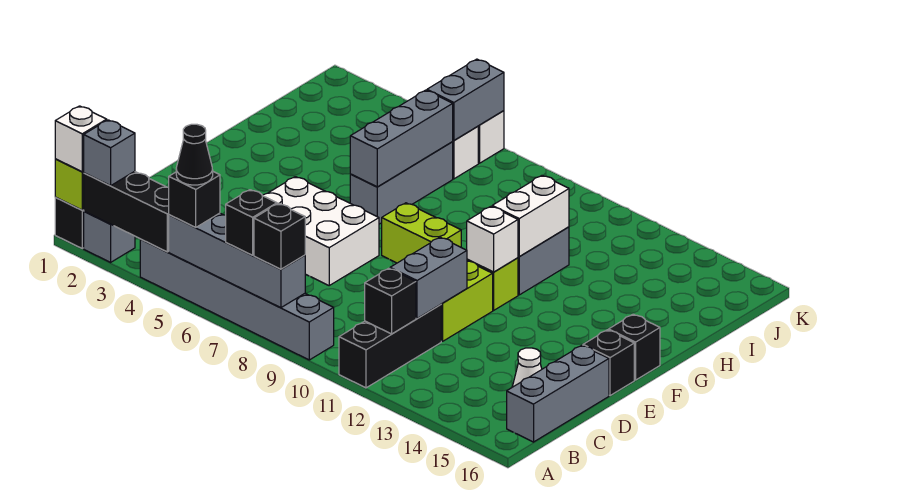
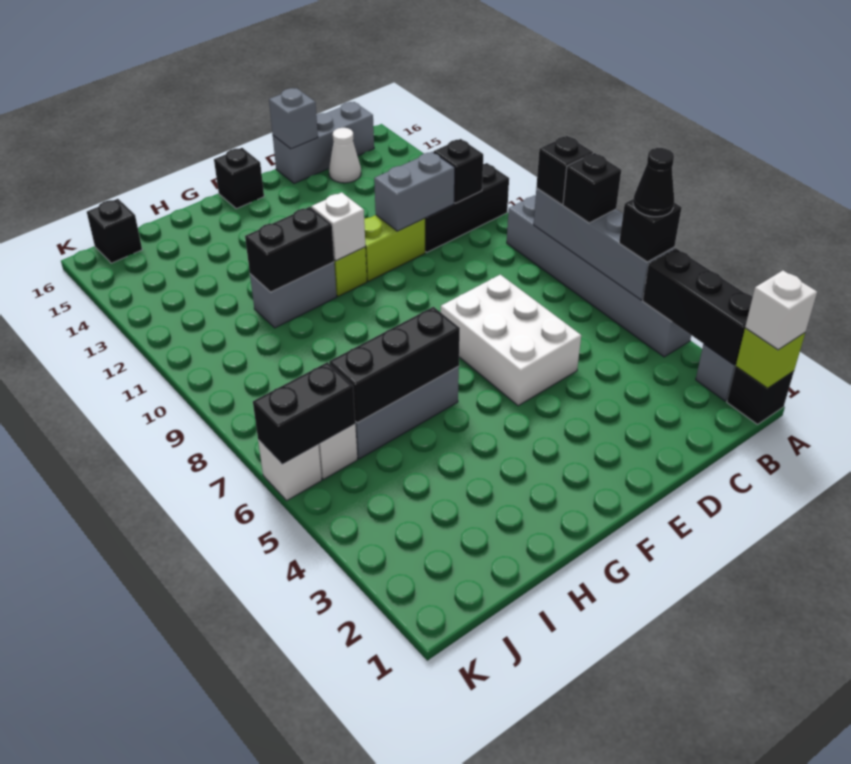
grey brick A2 level 3 -> grey brick D16 level 2
black brick E16 level 1 -> black brick J16 level 1
lime brick F8:F9 level 1 -> none
grey brick G6:I6 level 2 -> black brick G6:I6 level 2
white brick G11:H11 level 2 -> black brick G11:H11 level 2
grey brick J6:K6 level 2 -> black brick J6:K6 level 2

